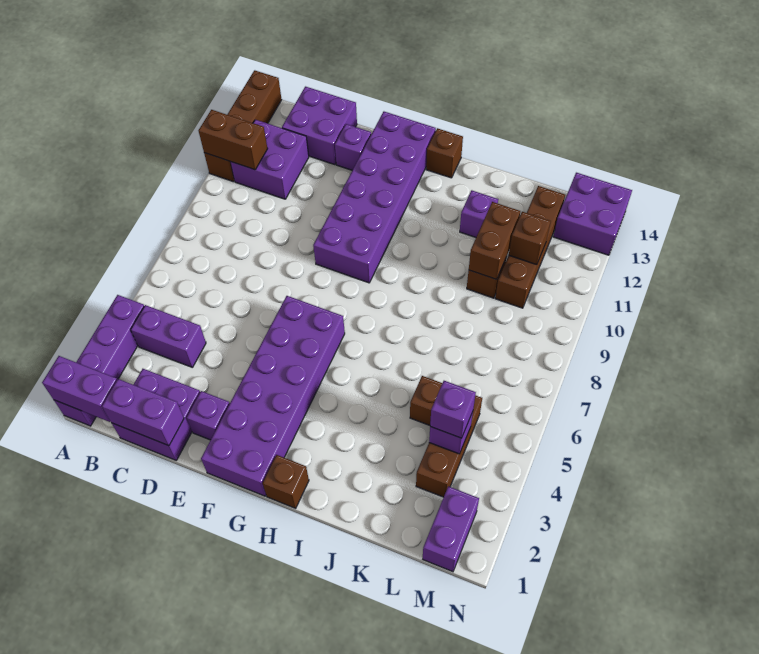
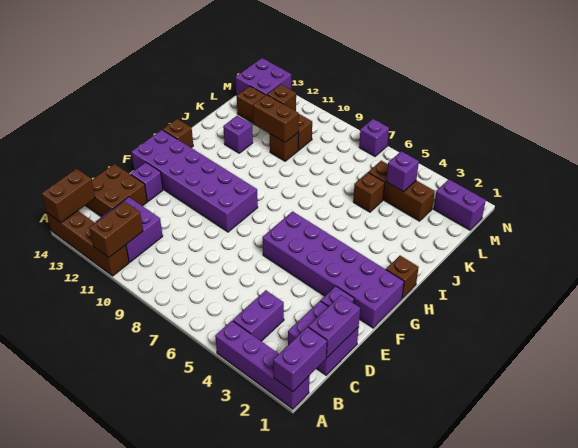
none -> brown brick A14:B14 level 2
purple brick C13:D14 level 1 -> brown brick C13:D14 level 1
purple brick L4 level 3 -> purple brick N7 level 1

